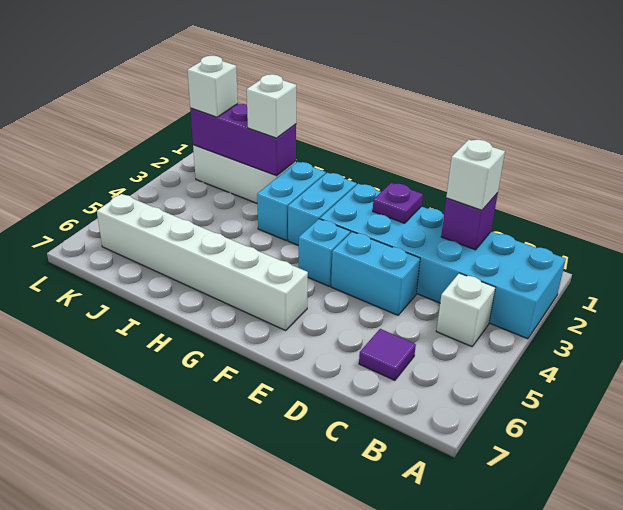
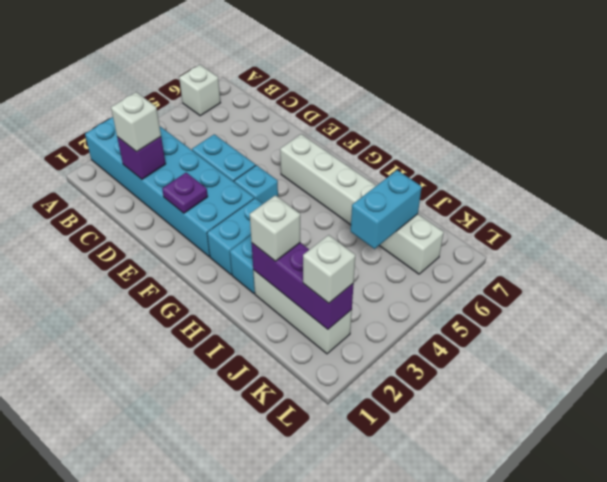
white brick B4 level 1 -> white brick A6 level 1
purple tile C6 level 1 -> none
none -> cyan brick J5:J6 level 2

